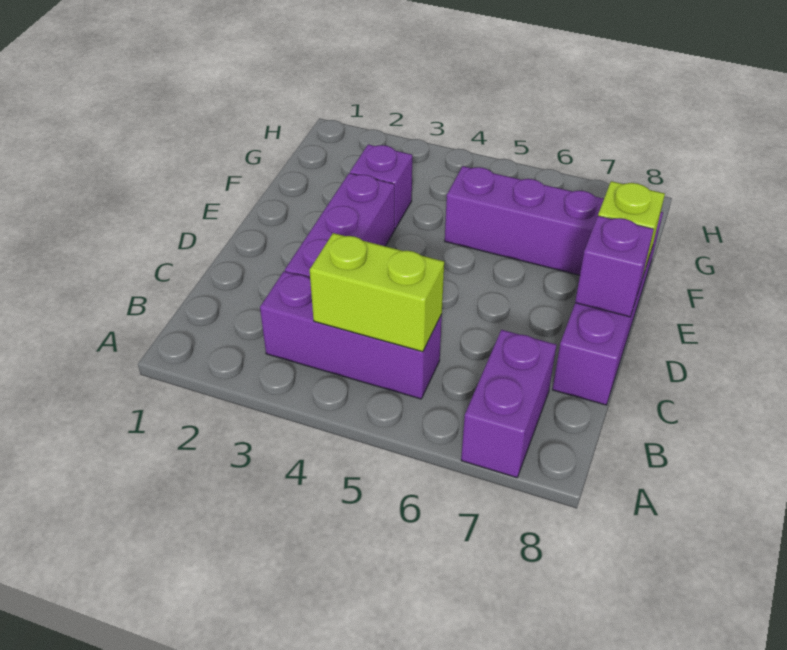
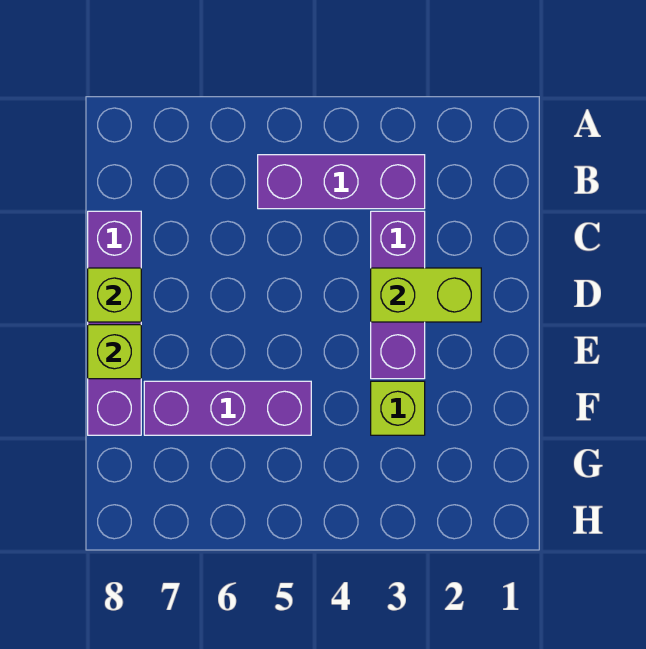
purple brick A7:B7 level 1 -> none
lime brick B4:B5 level 2 -> lime brick D2:D3 level 2
purple brick D8 level 2 -> lime brick D8 level 2
purple brick F3 level 1 -> lime brick F3 level 1

